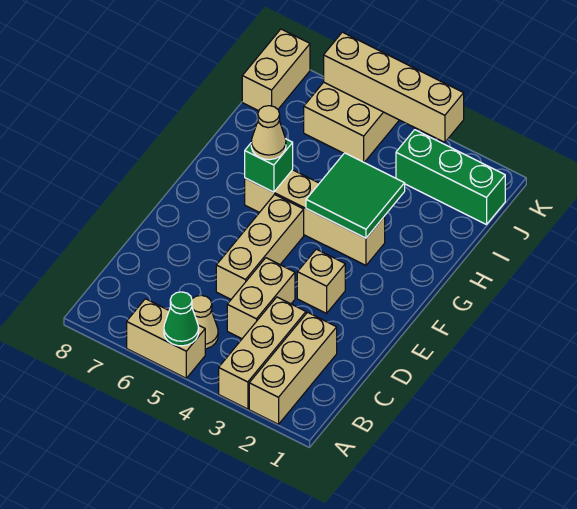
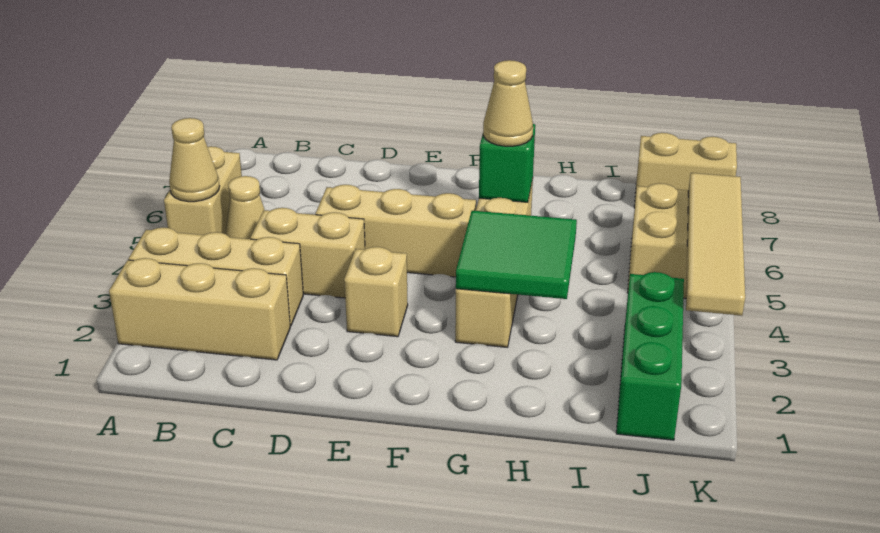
green cone A5 level 2 -> tan cone A5 level 2
tan brick K3:K6 level 2 -> tan tile K3:K6 level 2

